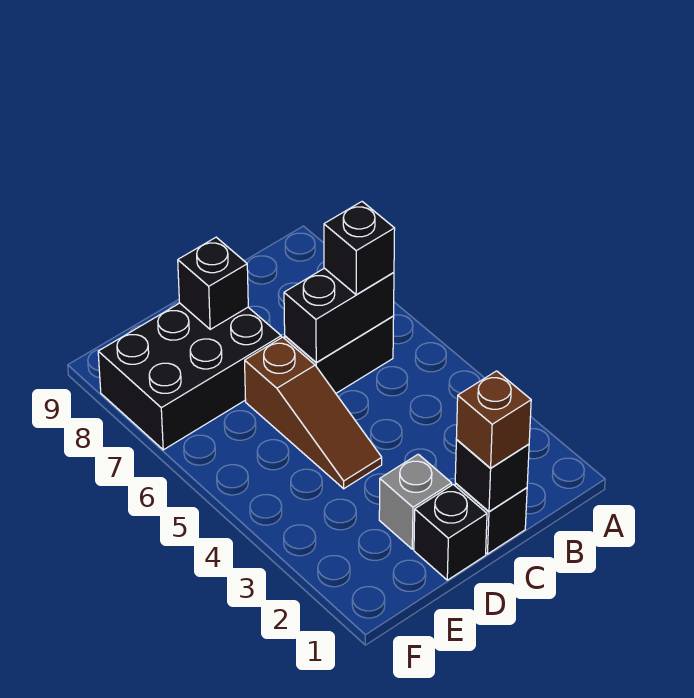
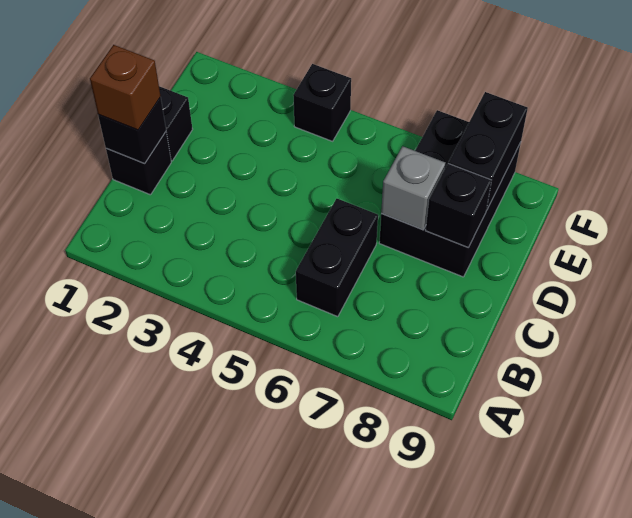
black brick B6:C6 level 2 -> black brick E8:F8 level 2
black brick B6 level 3 -> black brick F4 level 1
grey brick D2 level 1 -> grey brick D7 level 2
brown slope D4:D6 level 1 top 6 -> none

